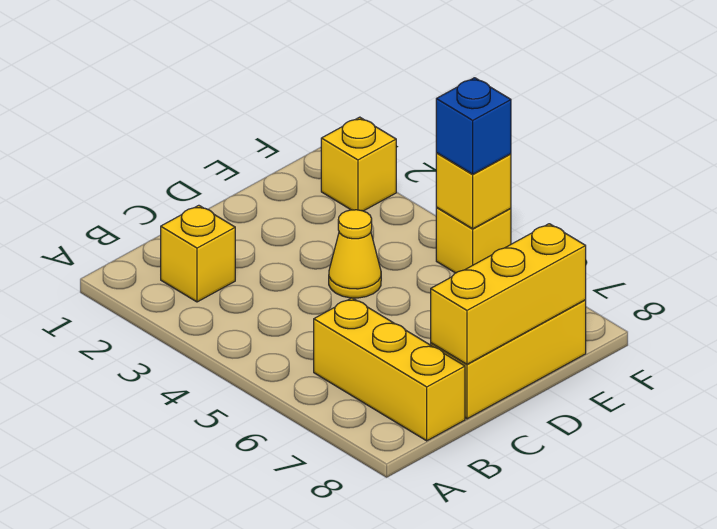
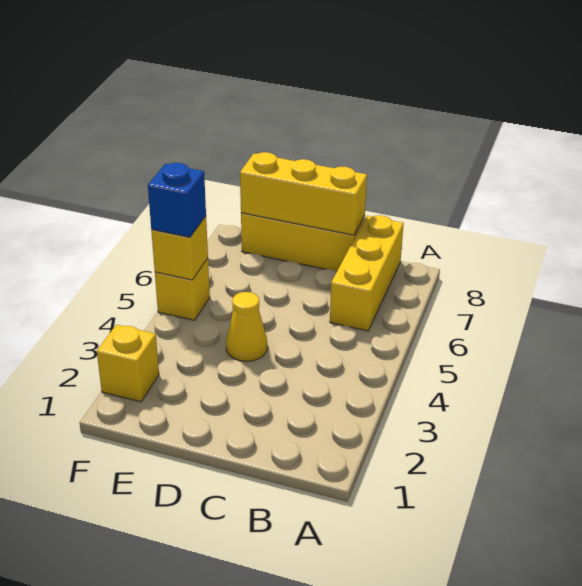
yellow brick B2 level 1 -> none

